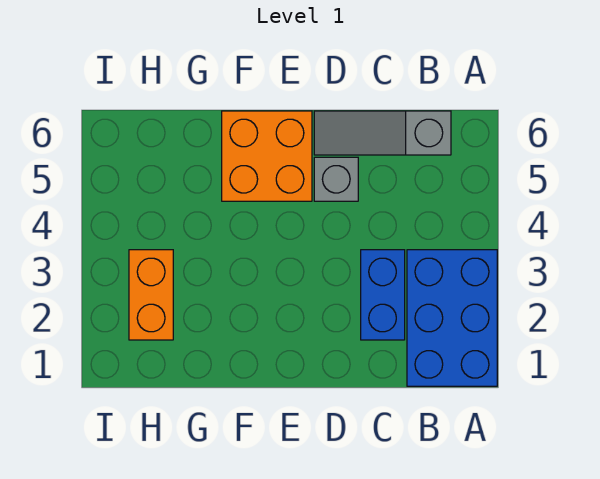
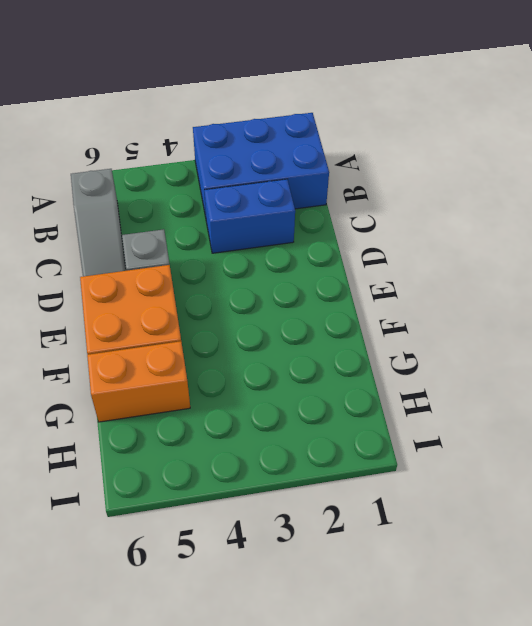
orange brick H2:H3 level 1 -> orange brick G5:G6 level 1

